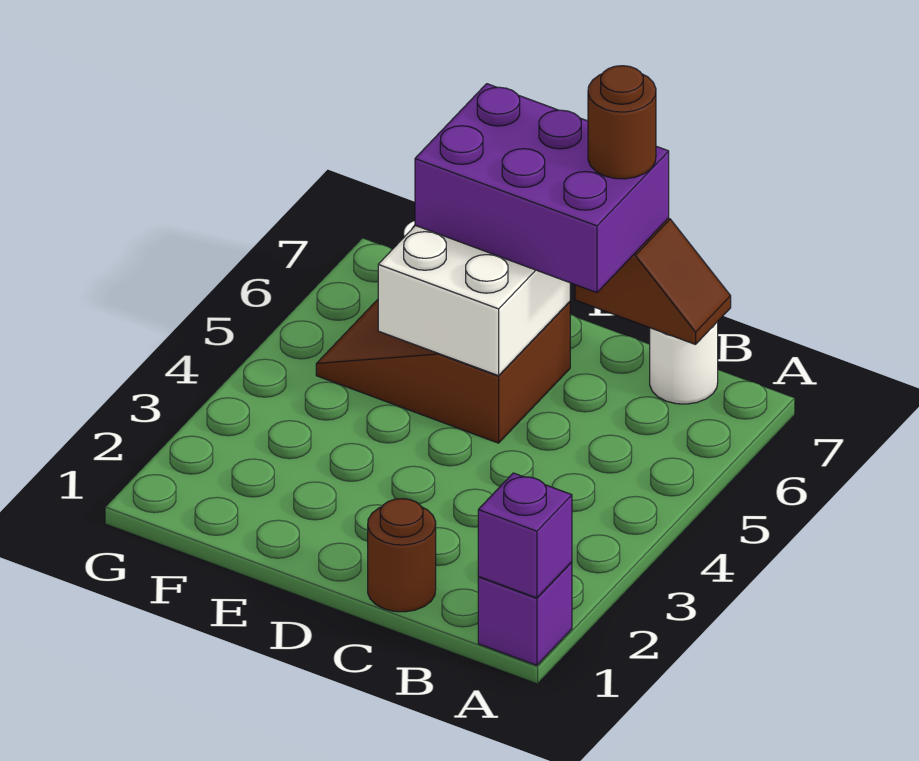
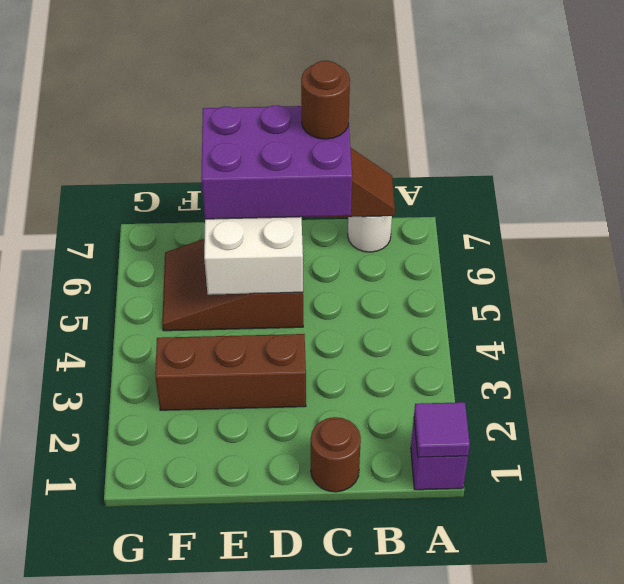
purple brick A1 level 2 -> purple tile A1 level 2
none -> brown brick D3:F3 level 1

